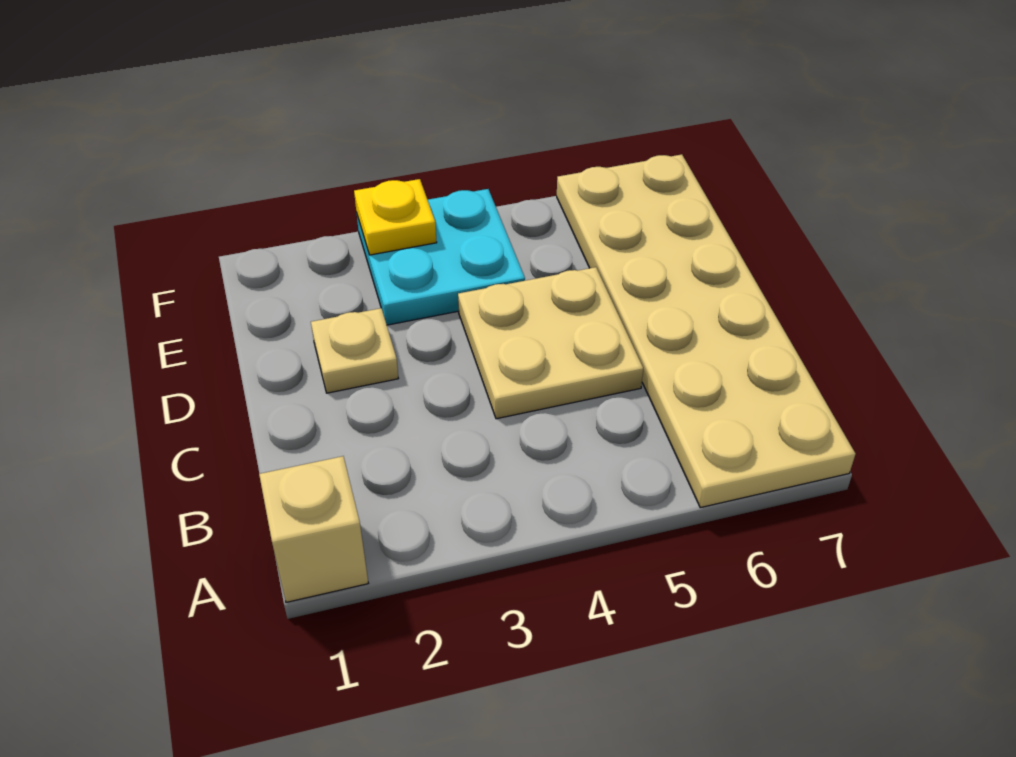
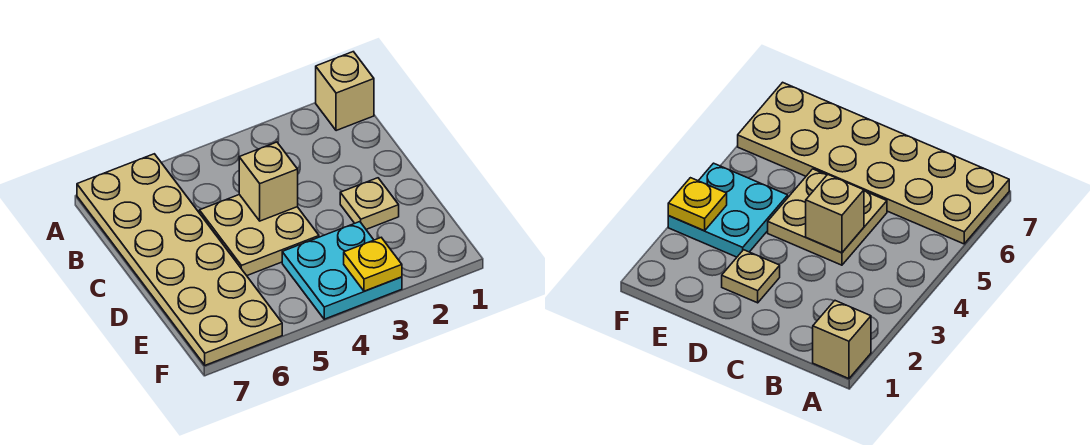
none -> tan brick C4 level 2

